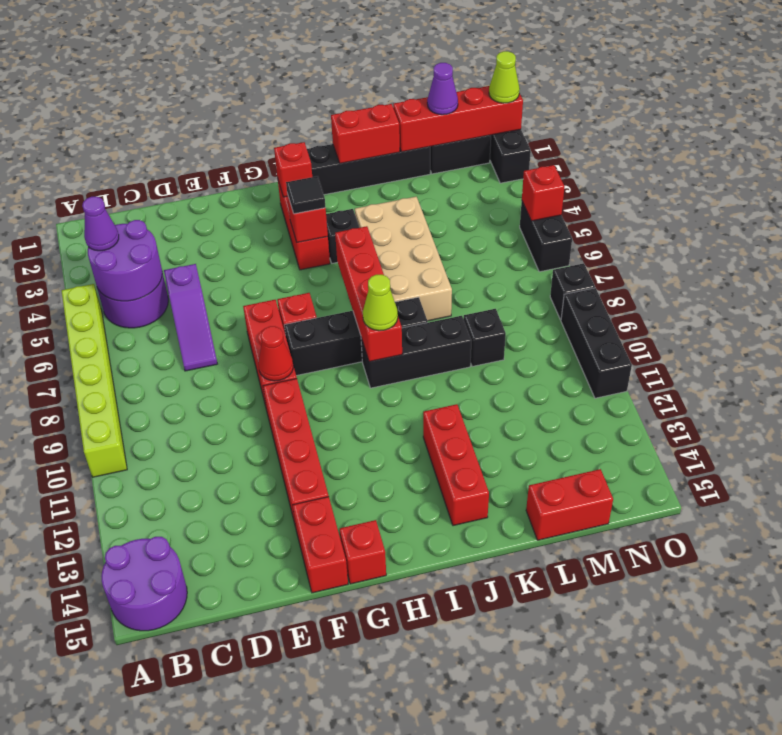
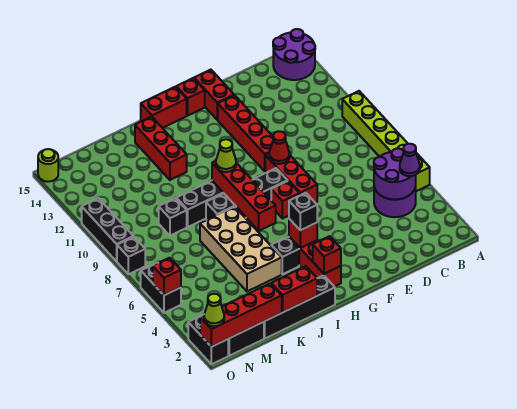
purple slope D5:D7 level 1 top 5 -> none
black tile H4 level 3 -> black brick H4 level 3
red brick L15:M15 level 1 -> red brick H15:I15 level 1
purple cone M1 level 3 -> none
none -> lime round brick O15 level 1

